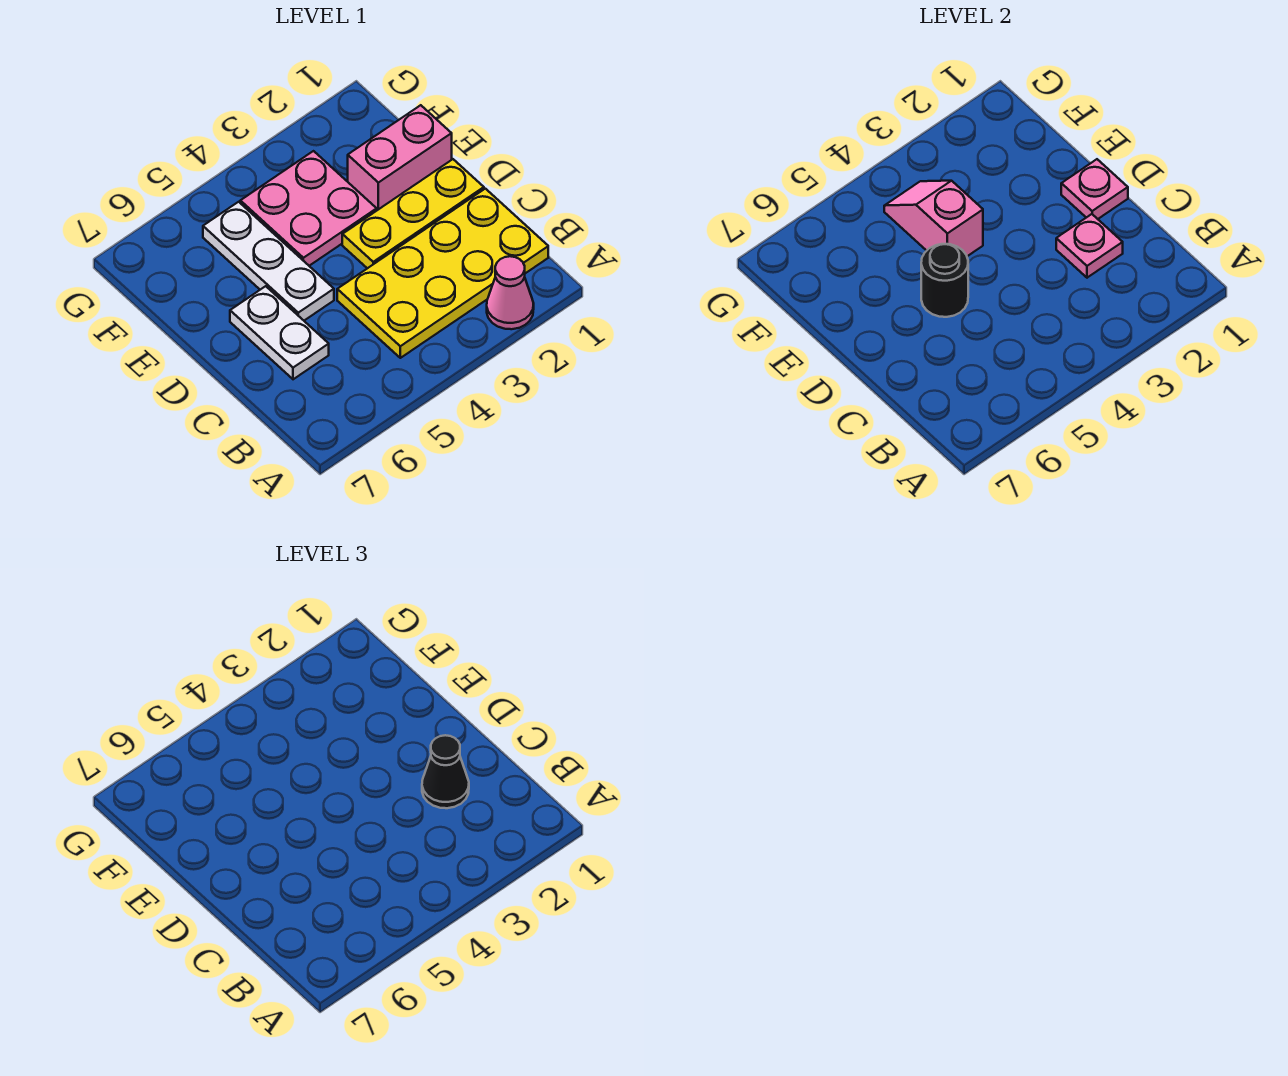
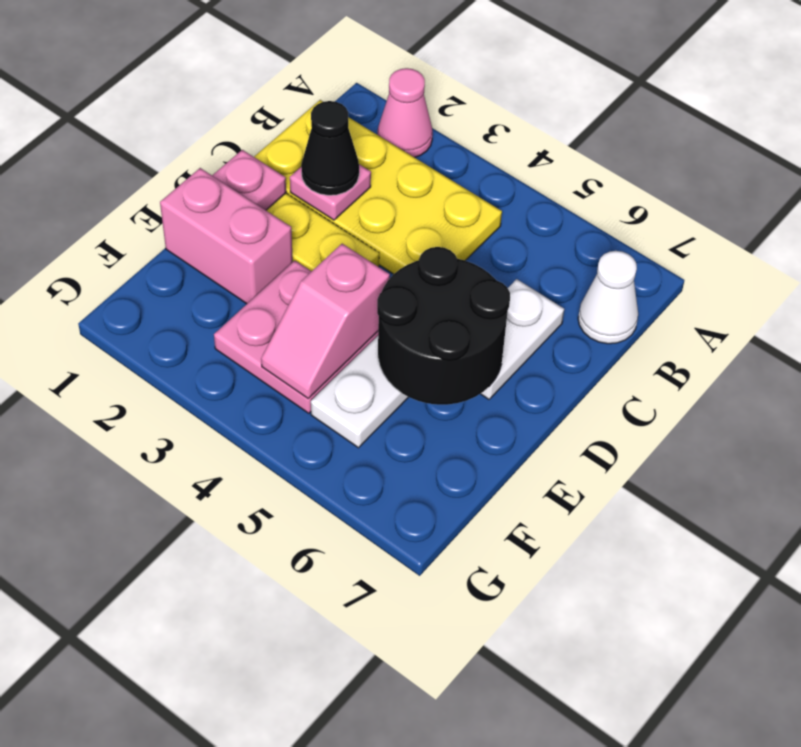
none -> white cone B7 level 1
black round brick D5 level 2 -> black round brick D5:E6 level 2

